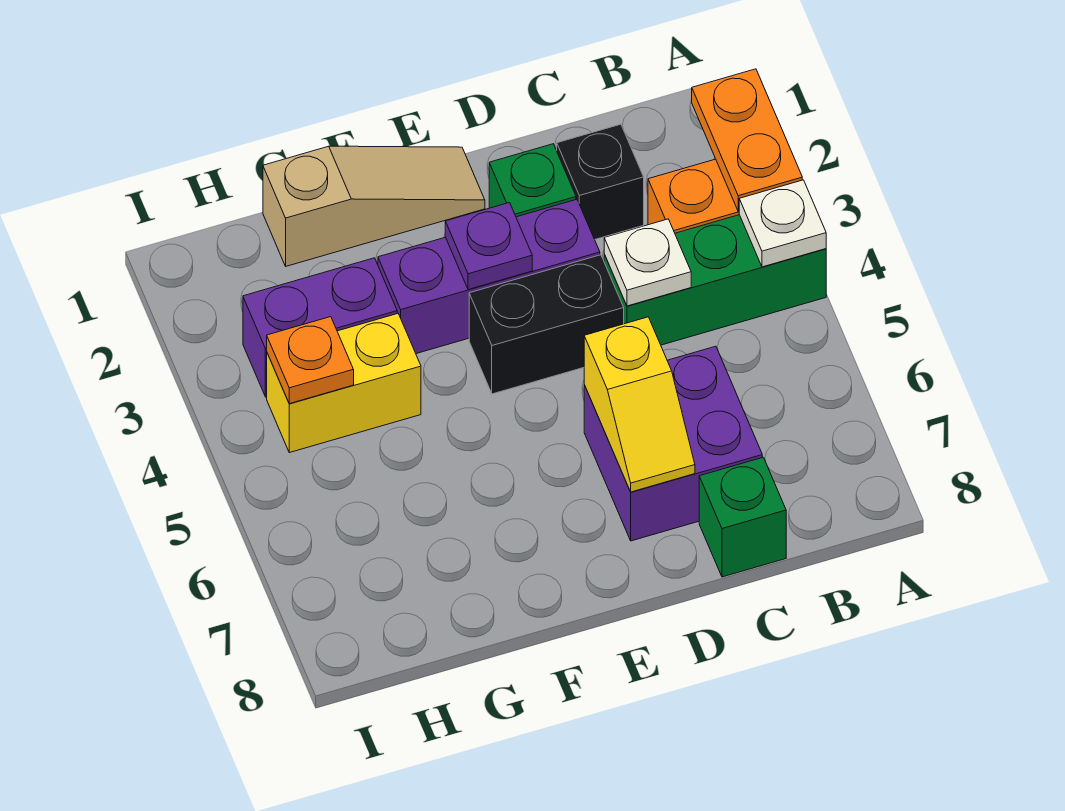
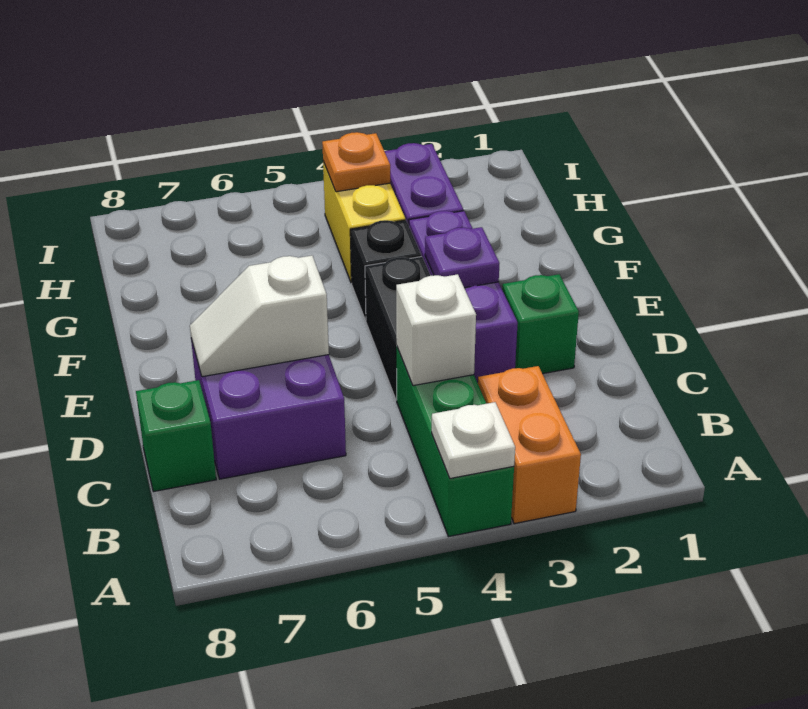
orange plate A2:A3 level 2 -> none
black brick C2 level 1 -> black brick F4 level 1
white plate C4 level 2 -> white brick C4 level 2
yellow slope D6:D7 level 2 top 6 -> white slope D6:D7 level 2 top 6
tan slope E1:G1 level 1 top G -> none

